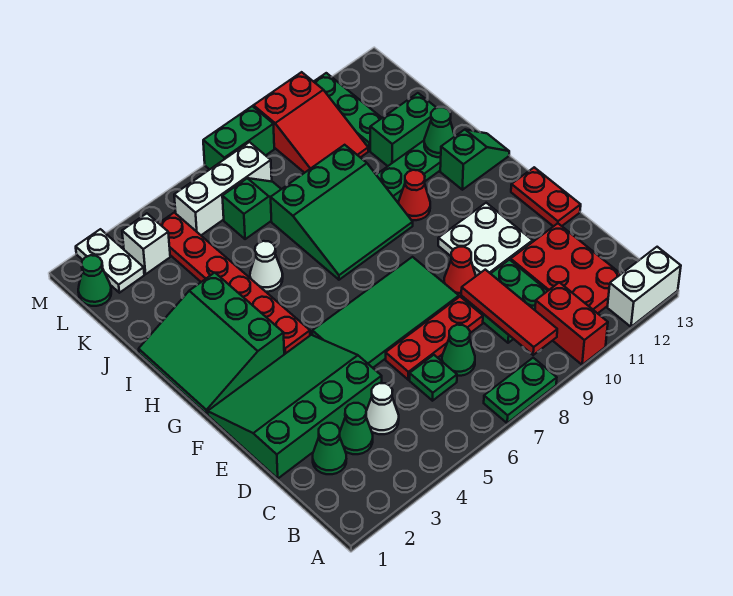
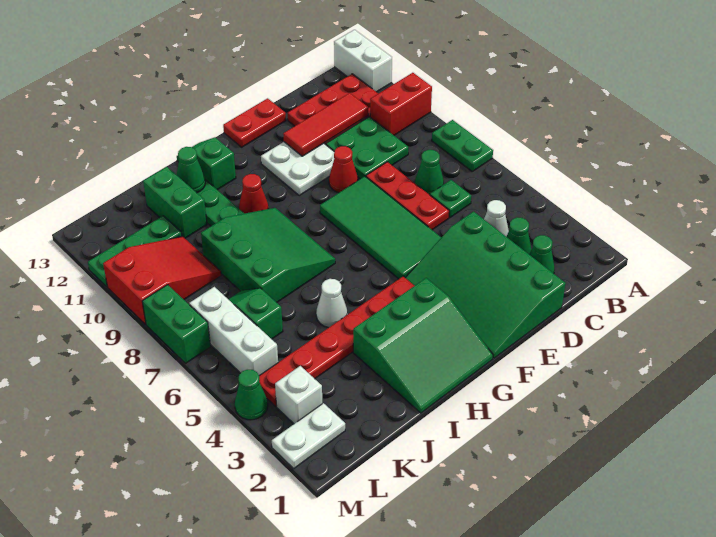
red tile B9:D9 level 2 -> red tile C11:E11 level 2
green cone L1 level 1 -> green cone M4 level 1

